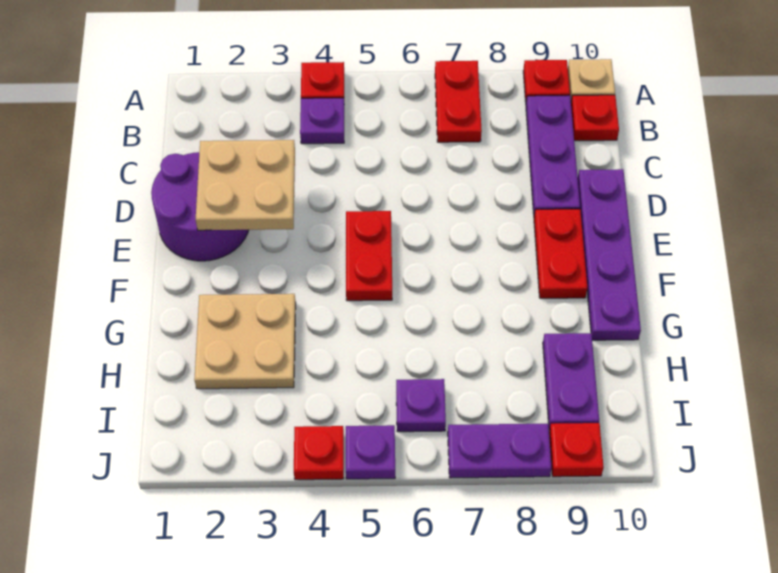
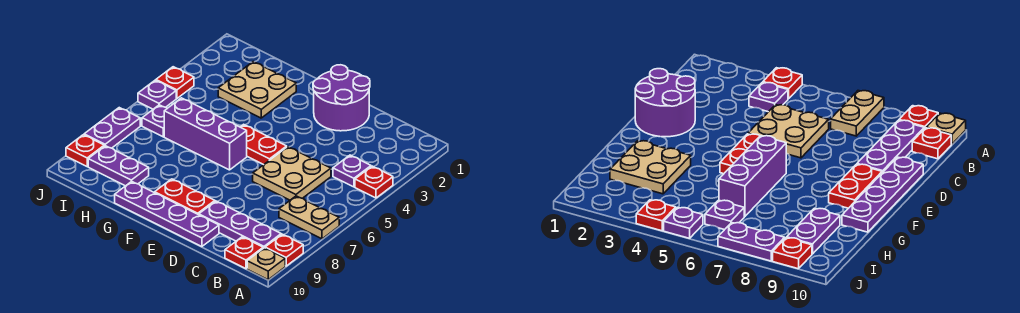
red plate A7:B7 level 1 -> tan plate A7:B7 level 1
tan plate D2:E3 level 2 -> tan plate C5:D6 level 1
none -> purple brick F6:H6 level 1

